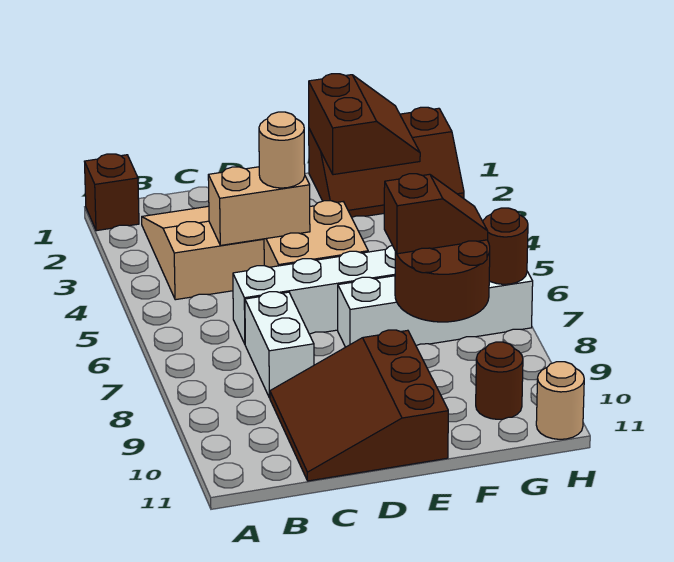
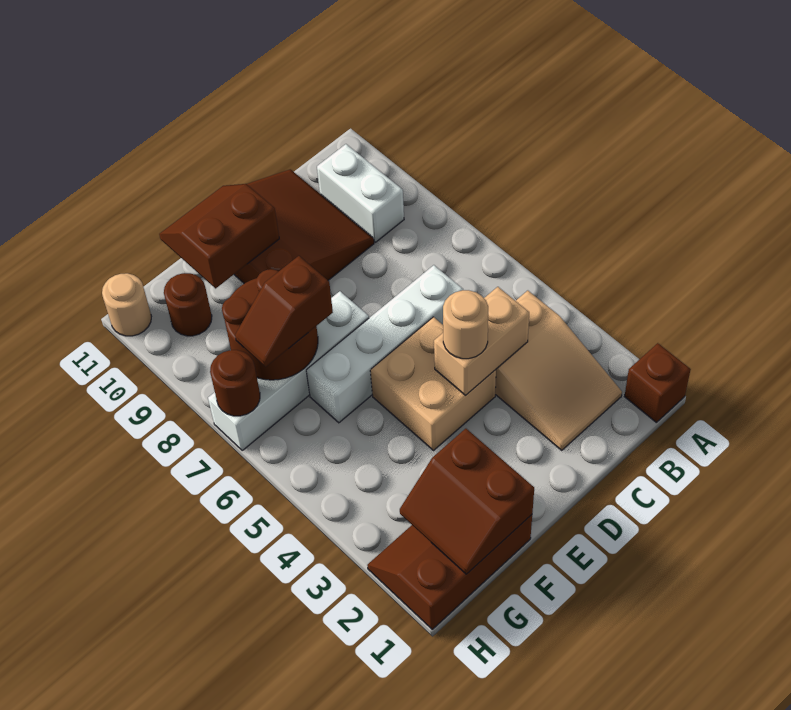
white brick C7:C8 level 1 -> white brick B9:B10 level 1
none -> brown slope E10:F11 level 2 top 10

